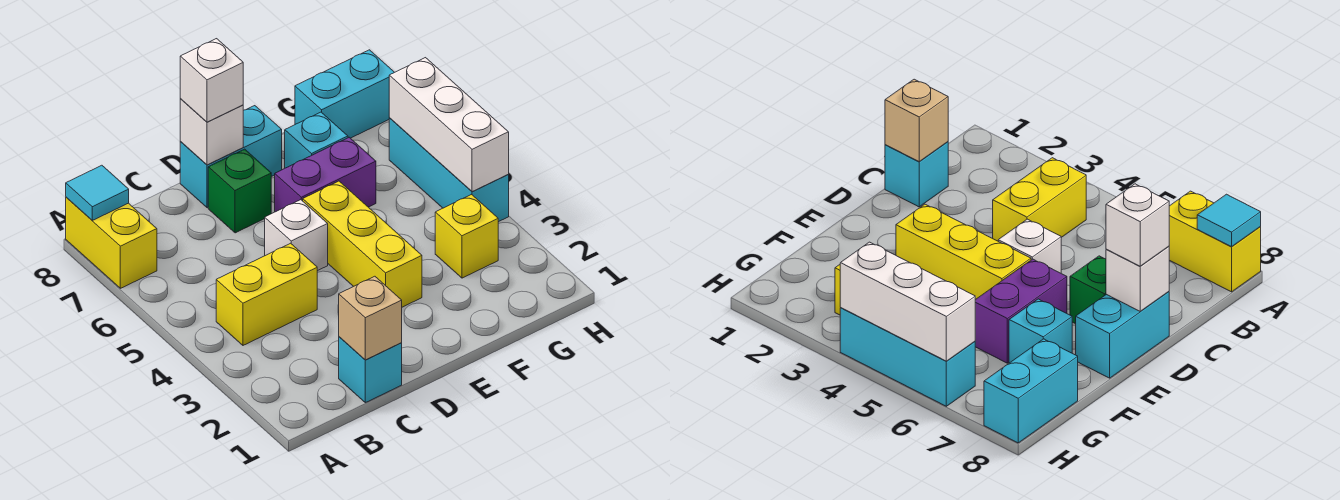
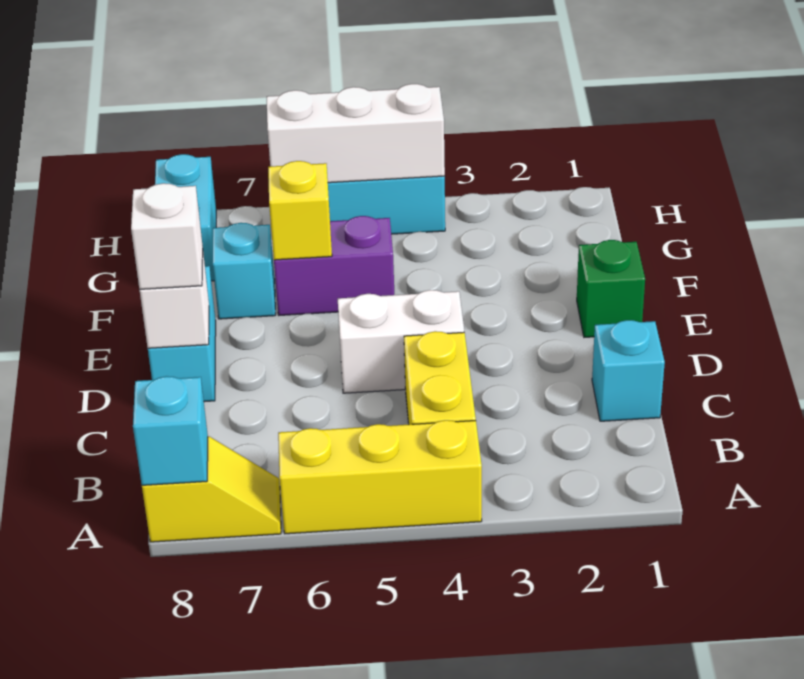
yellow brick A7:A8 level 1 -> yellow slope A7:A8 level 1 top 8
cyan tile A8 level 2 -> cyan brick A8 level 2
tan brick C1 level 2 -> none
white brick D5 level 1 -> white brick D4:D5 level 1
green brick D7 level 1 -> green brick E1 level 1
yellow brick E3:E5 level 1 -> yellow brick A4:A6 level 1
purple brick E6:F6 level 1 -> purple brick F5:F6 level 1
yellow brick G3 level 1 -> yellow brick F6 level 2

